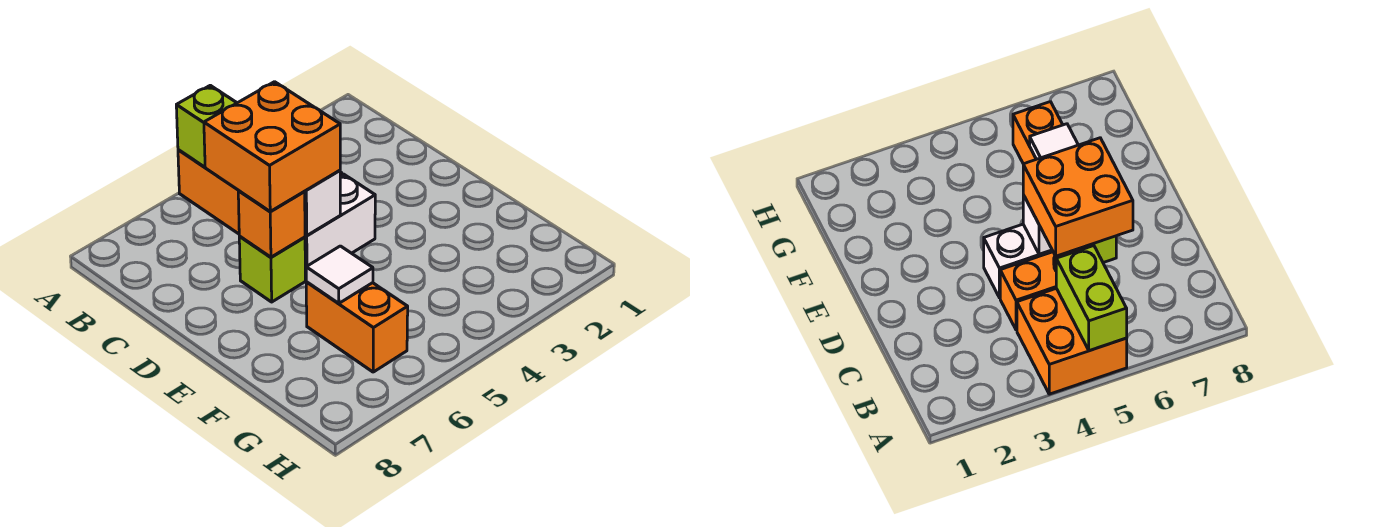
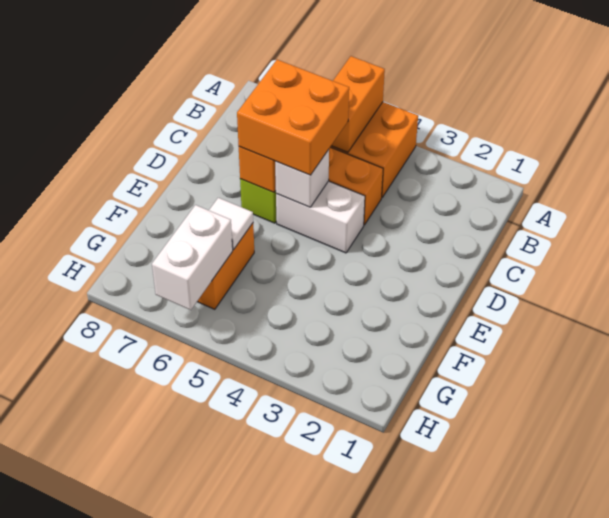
lime brick A5:B5 level 2 -> orange brick A5:B5 level 2
none -> white brick G6:H6 level 2

